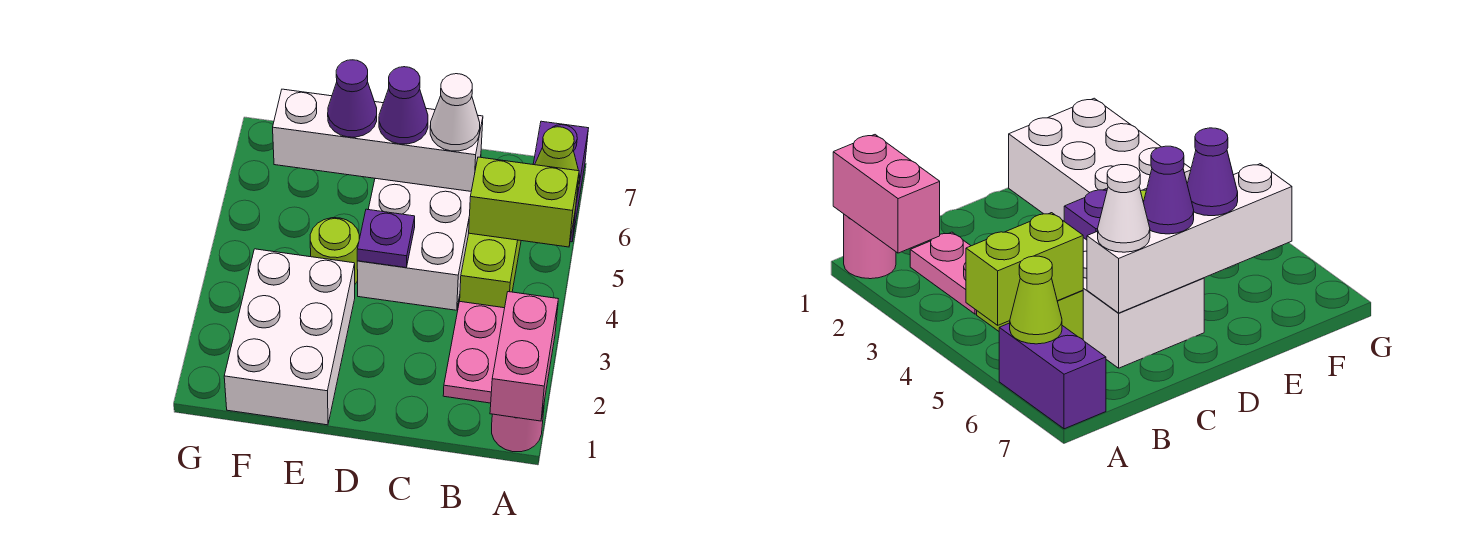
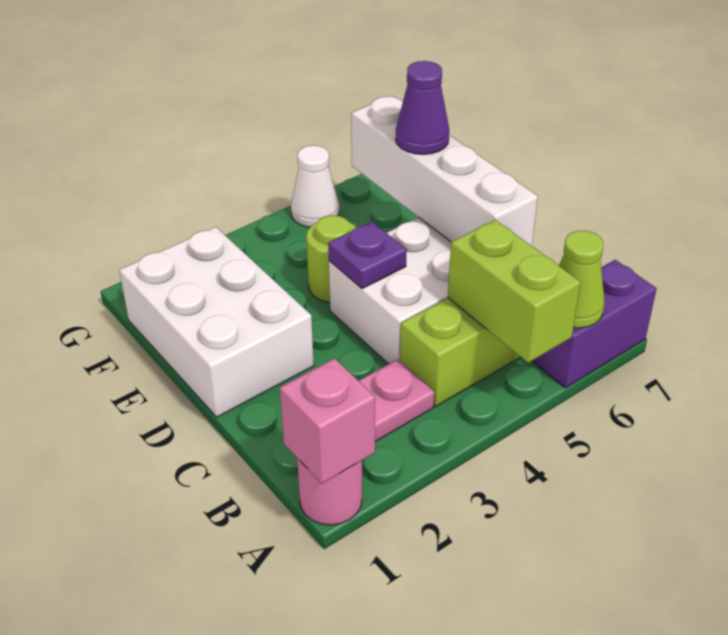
pink brick A1:A2 level 2 -> pink brick A1 level 2
white cone C6 level 3 -> white cone G5 level 1
purple cone D6 level 3 -> none
white brick E1:F3 level 1 -> white brick D1:F2 level 1

